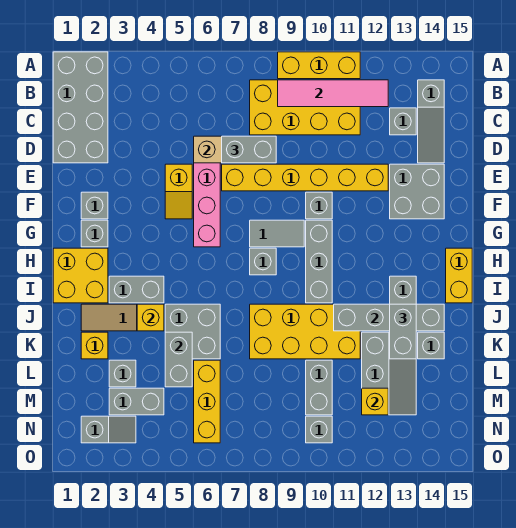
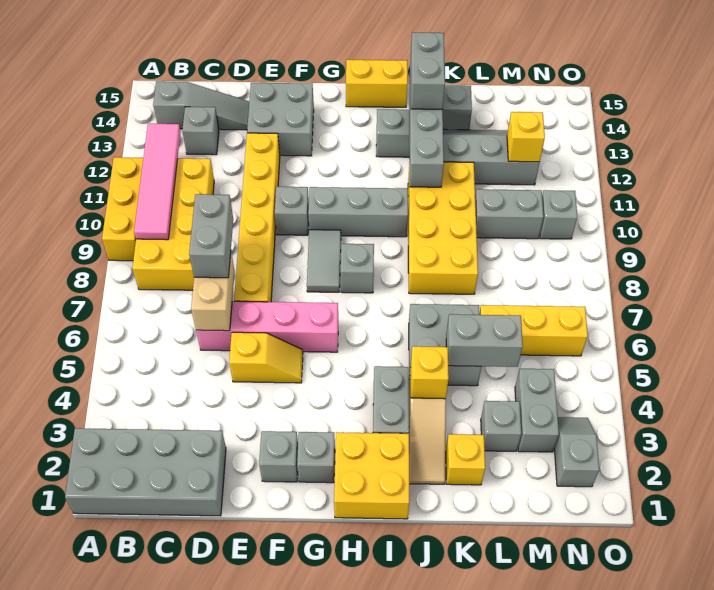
grey brick J13:K13 level 3 -> grey brick J13:J14 level 3

